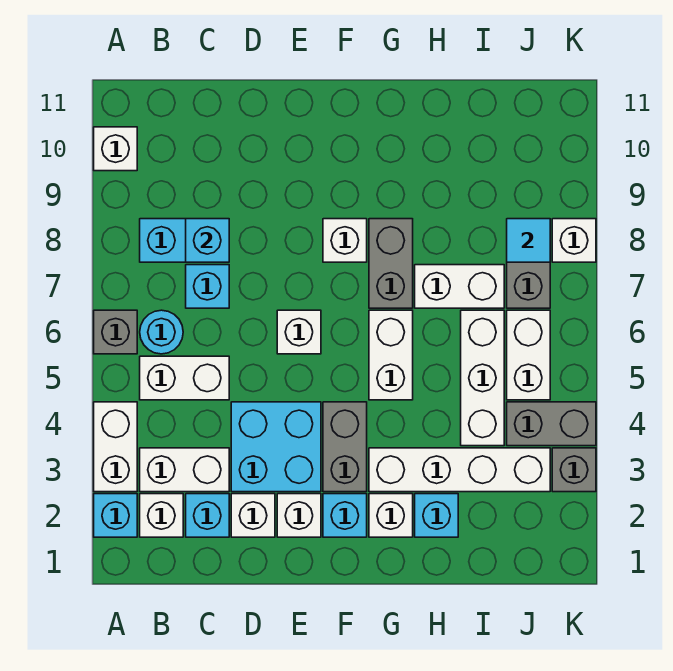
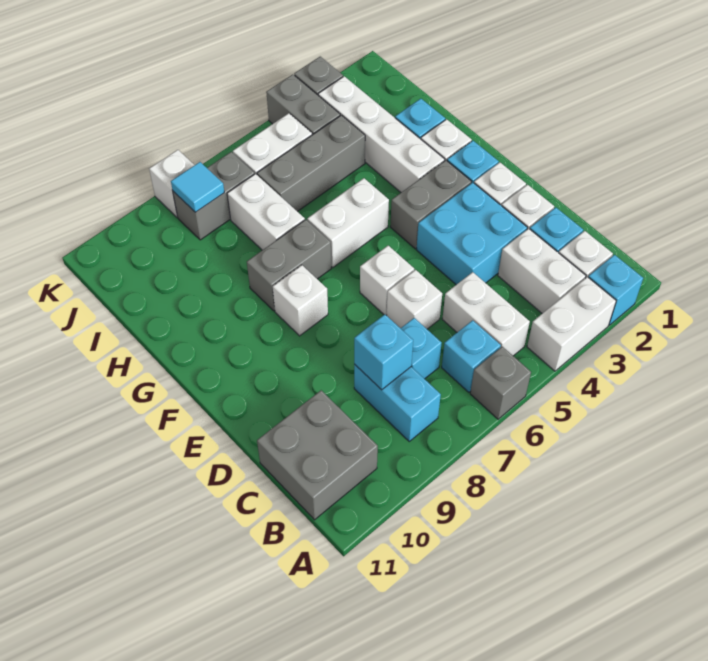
white brick A10 level 1 -> white brick D6 level 1
cyan round brick B6 level 1 -> cyan brick B6 level 1
none -> grey brick B10:C11 level 1
white brick I4:I6 level 1 -> grey brick I4:I6 level 1

